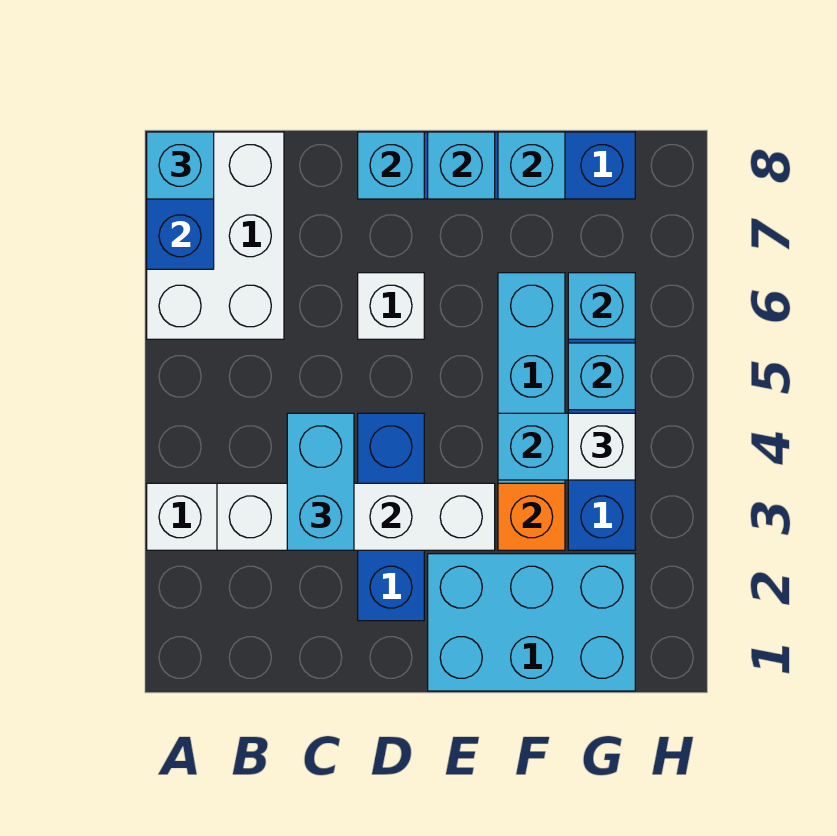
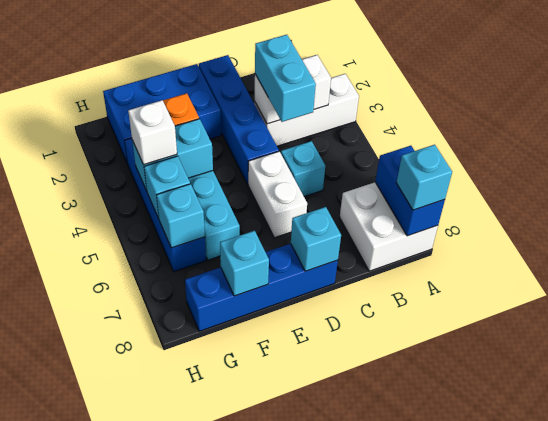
white brick A6:B8 level 1 -> white brick A7:B8 level 1
white brick B3:E3 level 2 -> white brick B3:C3 level 2
blue brick D2:D4 level 1 -> blue brick D1:D4 level 1
white brick D6 level 1 -> white brick D5:D6 level 1
cyan brick E1:G2 level 1 -> blue brick E1:G2 level 1
cyan brick E8 level 2 -> cyan brick C5 level 1

